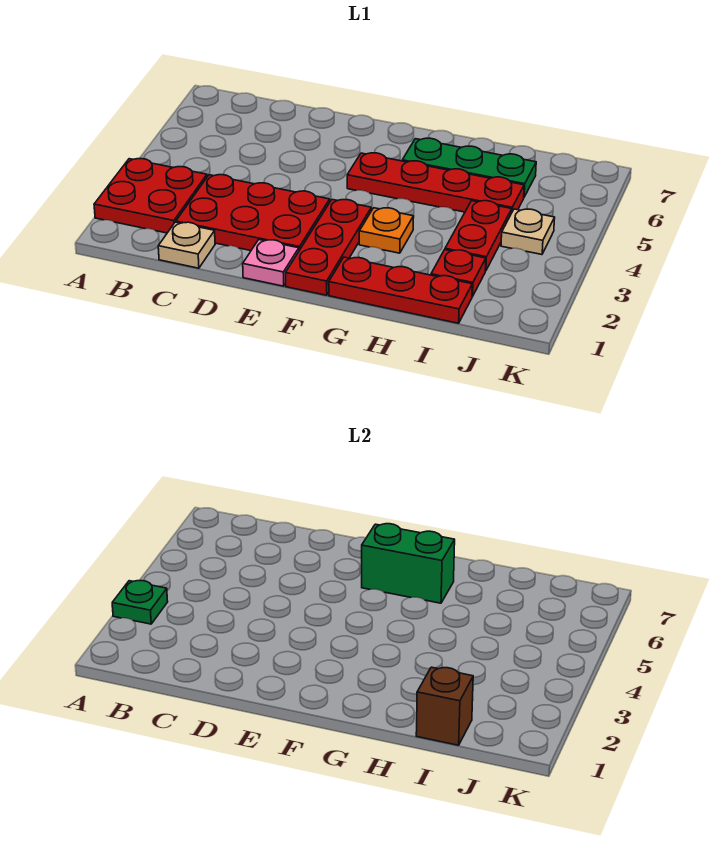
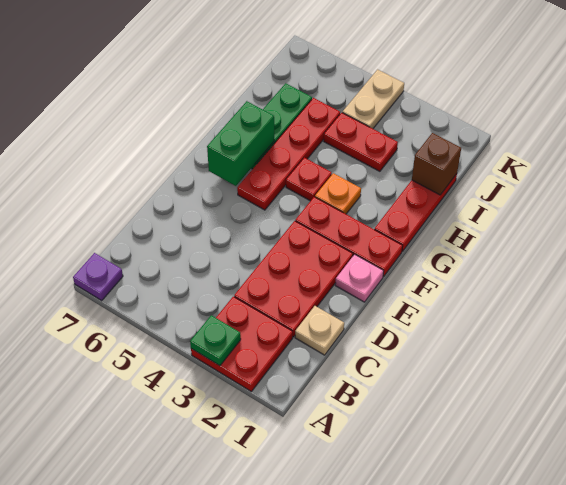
none -> purple plate A7 level 1
red plate I2 level 1 -> red plate G4 level 1
tan plate J4 level 1 -> tan plate J4:K4 level 1

